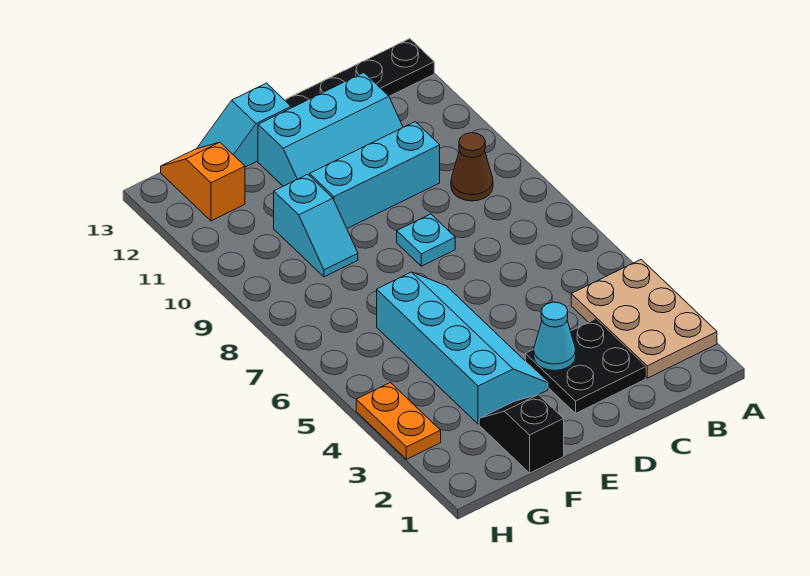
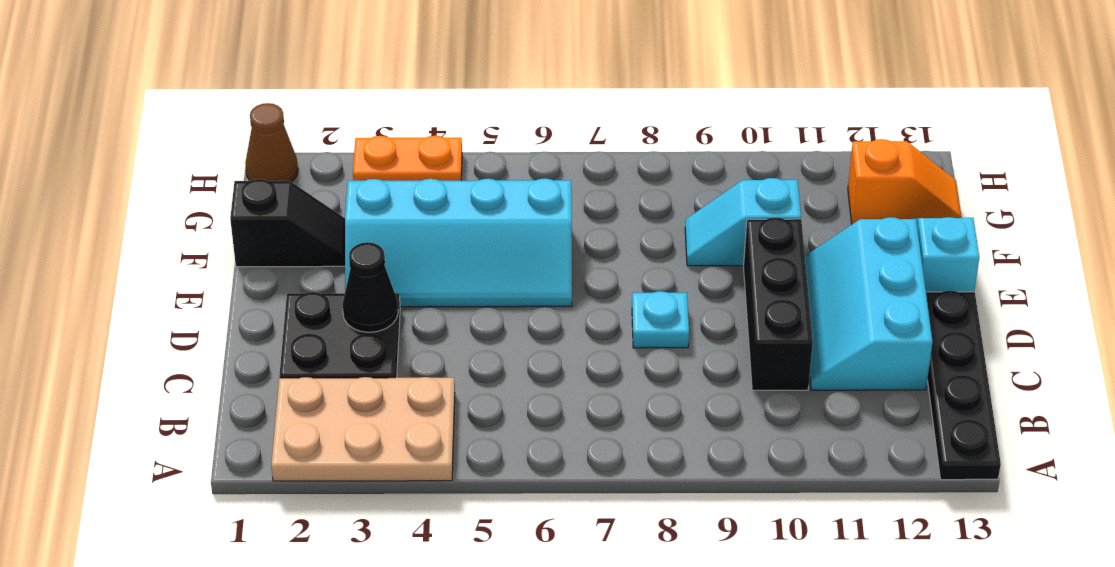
brown cone B9 level 1 -> brown cone H1 level 1
cyan brick C10:E10 level 1 -> black brick C10:E10 level 1
cyan cone D3 level 2 -> black cone D3 level 2

